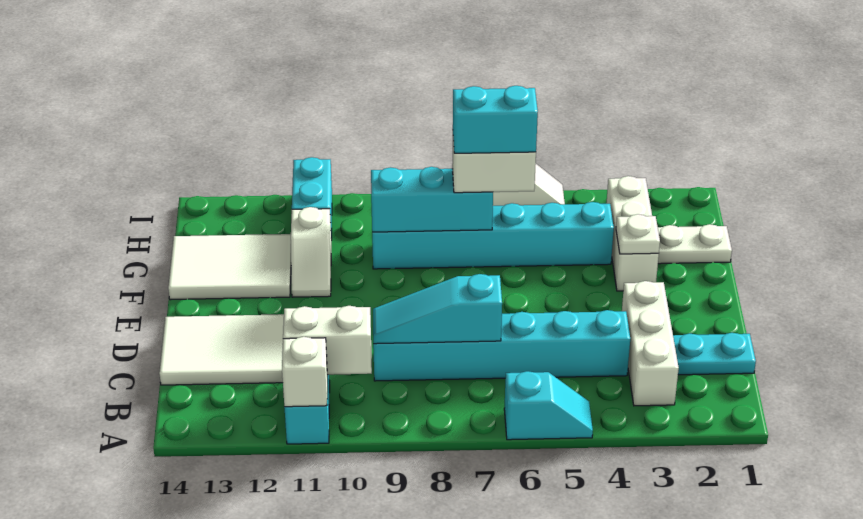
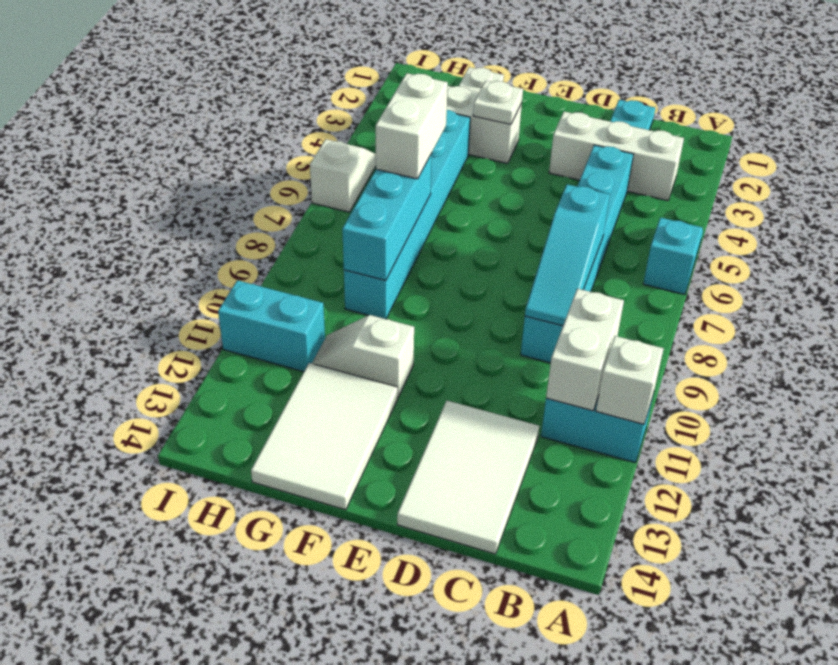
white slope F11:G11 level 1 top G -> white slope F11:G11 level 1 top F
cyan brick G6:G7 level 4 -> none

